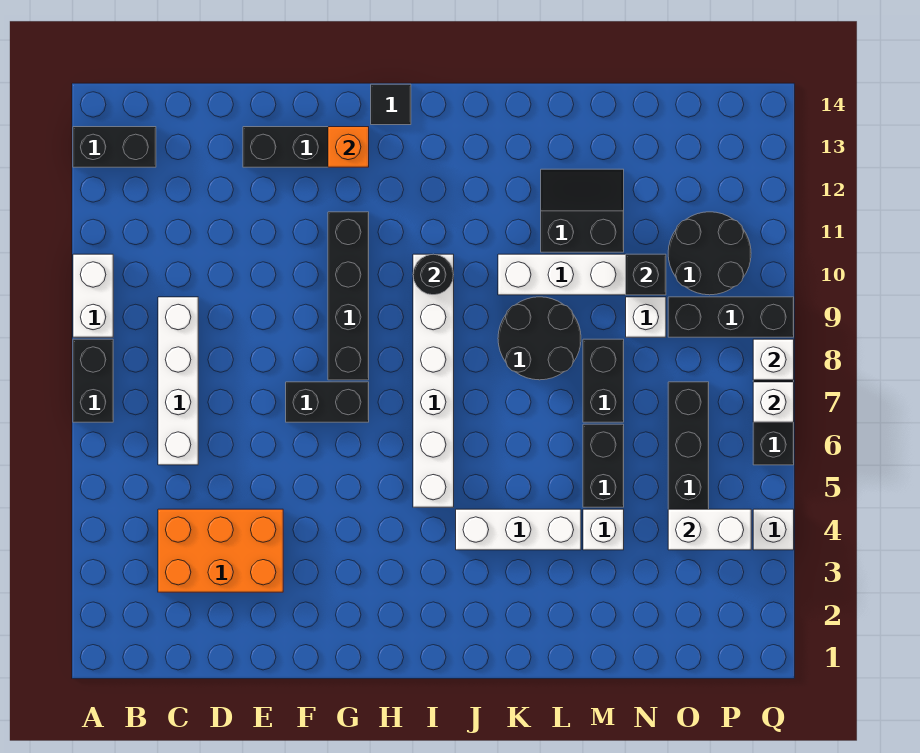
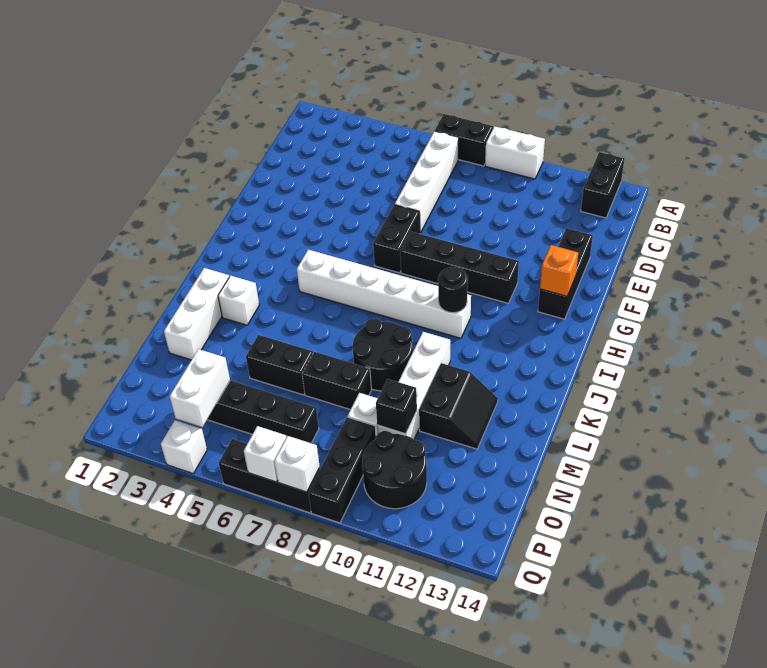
orange brick C3:E4 level 1 -> none
white brick C6:C9 level 1 -> white brick B7:E7 level 1
black tile H14 level 1 -> none
white brick J4:L4 level 1 -> white brick K2:M2 level 1
white brick M4 level 1 -> white brick K3 level 1

